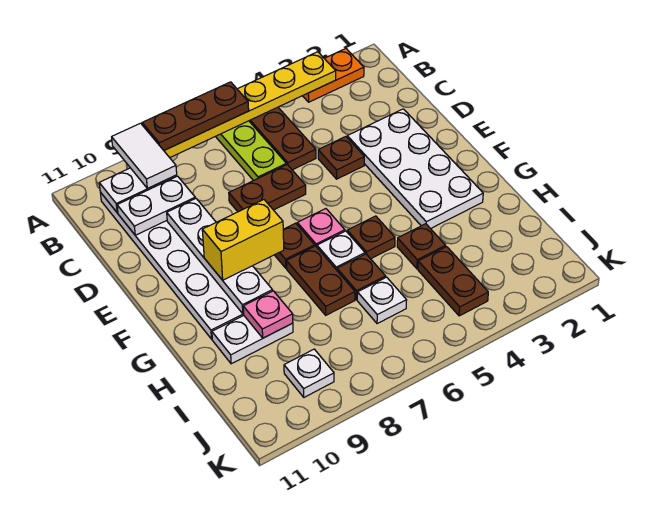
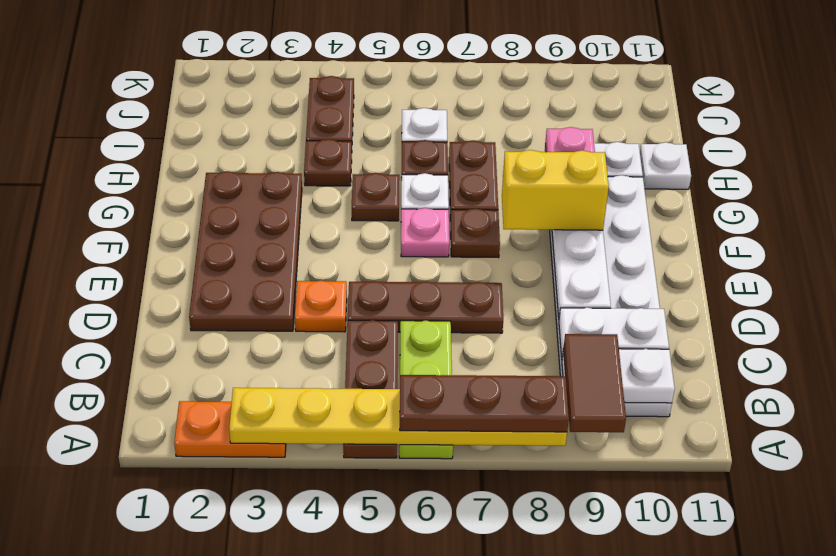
white tile A9:B9 level 3 -> brown tile A9:B9 level 3
white plate D2:G3 level 1 -> brown plate D2:G3 level 1
brown plate D4 level 1 -> orange plate D4 level 1
brown plate D6:D7 level 1 -> brown plate D5:D7 level 1
white plate J9 level 1 -> white plate H11 level 1

